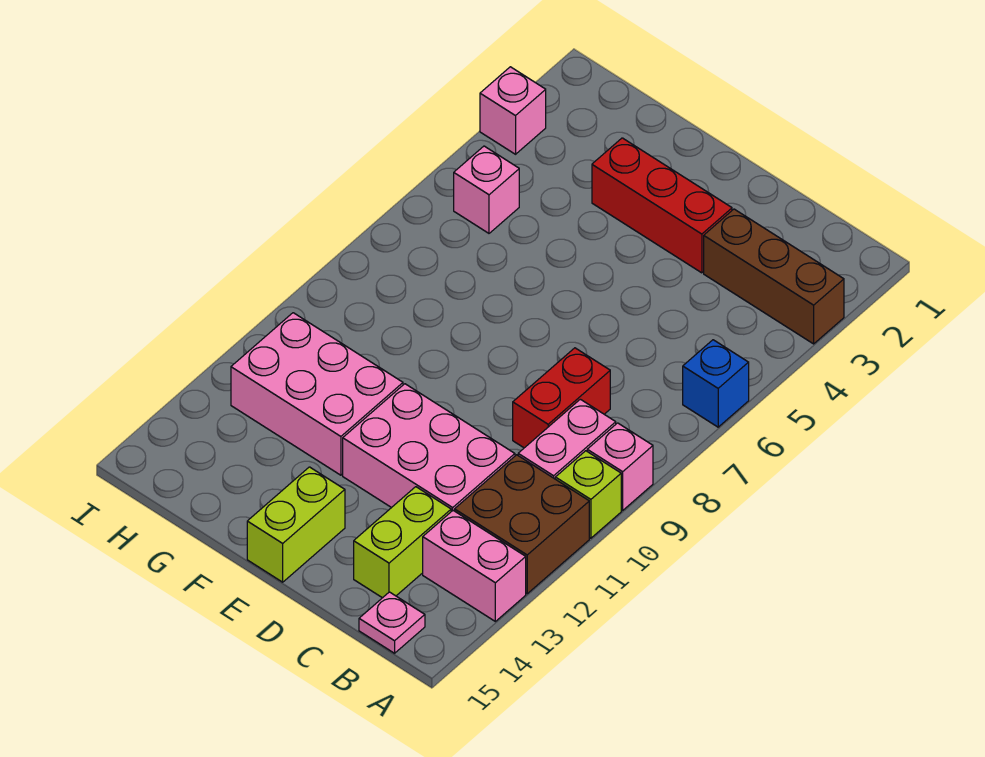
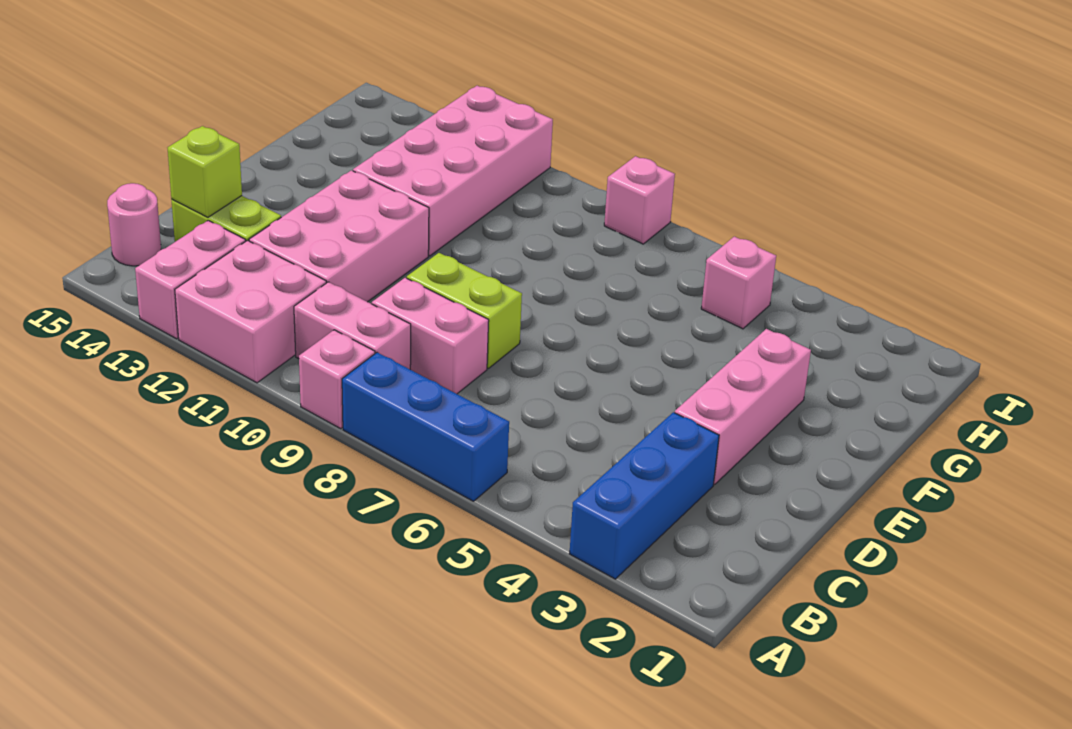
brown brick A3:C3 level 1 -> blue brick A3:C3 level 1
blue brick A6 level 1 -> blue brick A6:A8 level 1
lime brick A10 level 1 -> lime brick C14 level 2
brown brick A11:B12 level 1 -> pink brick A11:B12 level 1
pink plate B15 level 1 -> pink round brick B15 level 1
red brick C8:C9 level 1 -> pink brick C8:C9 level 1
red brick D3:F3 level 1 -> pink brick D3:F3 level 1
lime brick E14:E15 level 1 -> lime brick D8:D9 level 1
pink brick F11:H12 level 1 -> pink brick F11:I12 level 1
pink brick I3 level 1 -> pink brick I8 level 1

